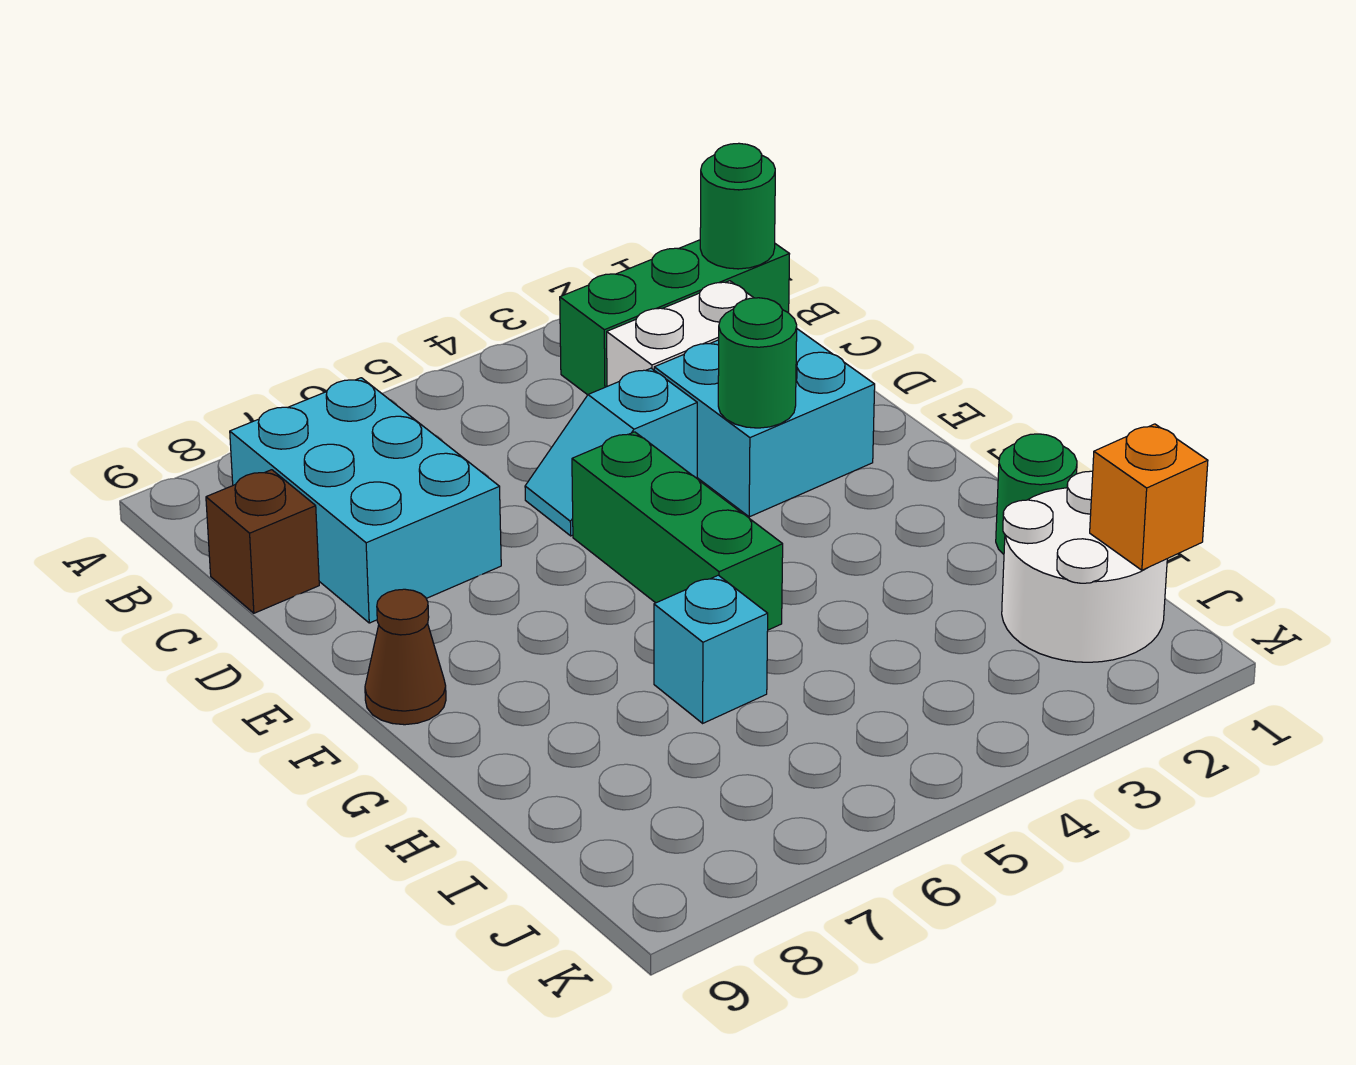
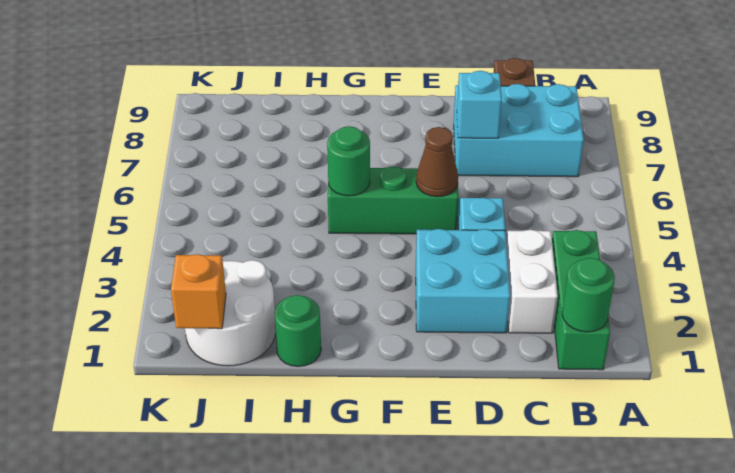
green round brick E3 level 2 -> green round brick G5 level 2
brown cone F9 level 1 -> brown cone E5 level 2
cyan brick H6 level 1 -> cyan brick D7 level 2

